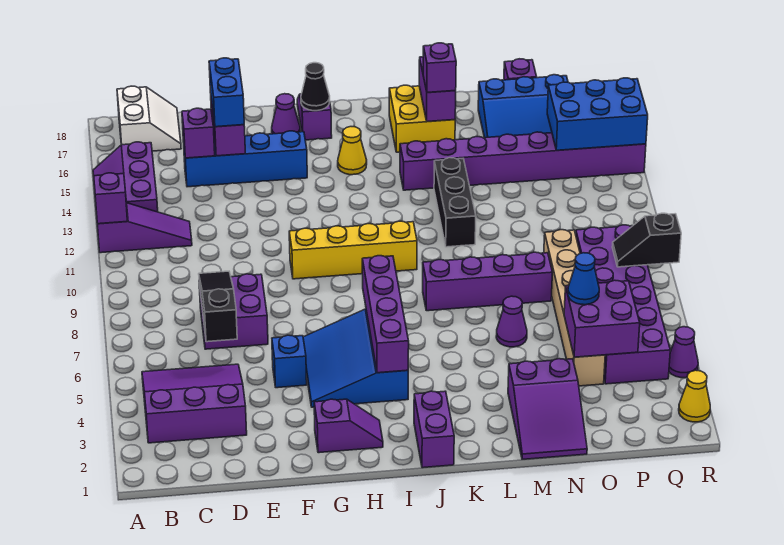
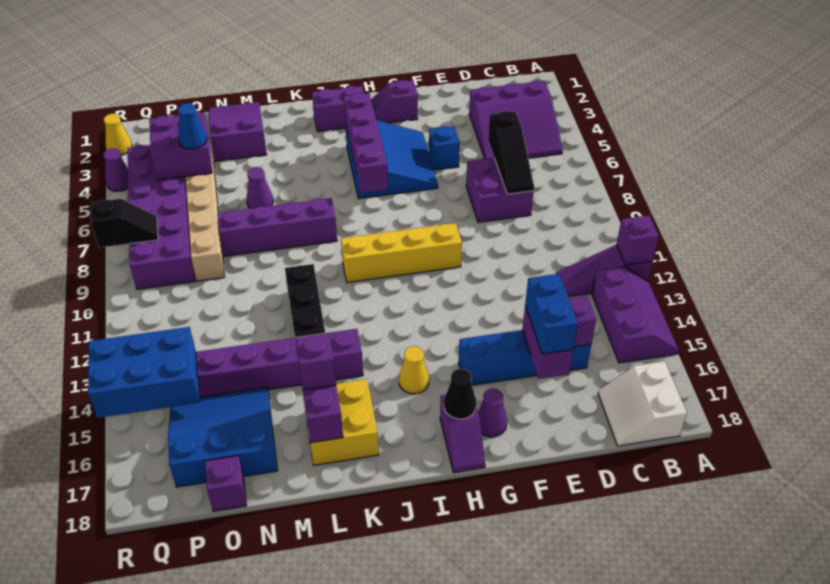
purple brick J1:J2 level 1 -> purple brick I2:J2 level 1

